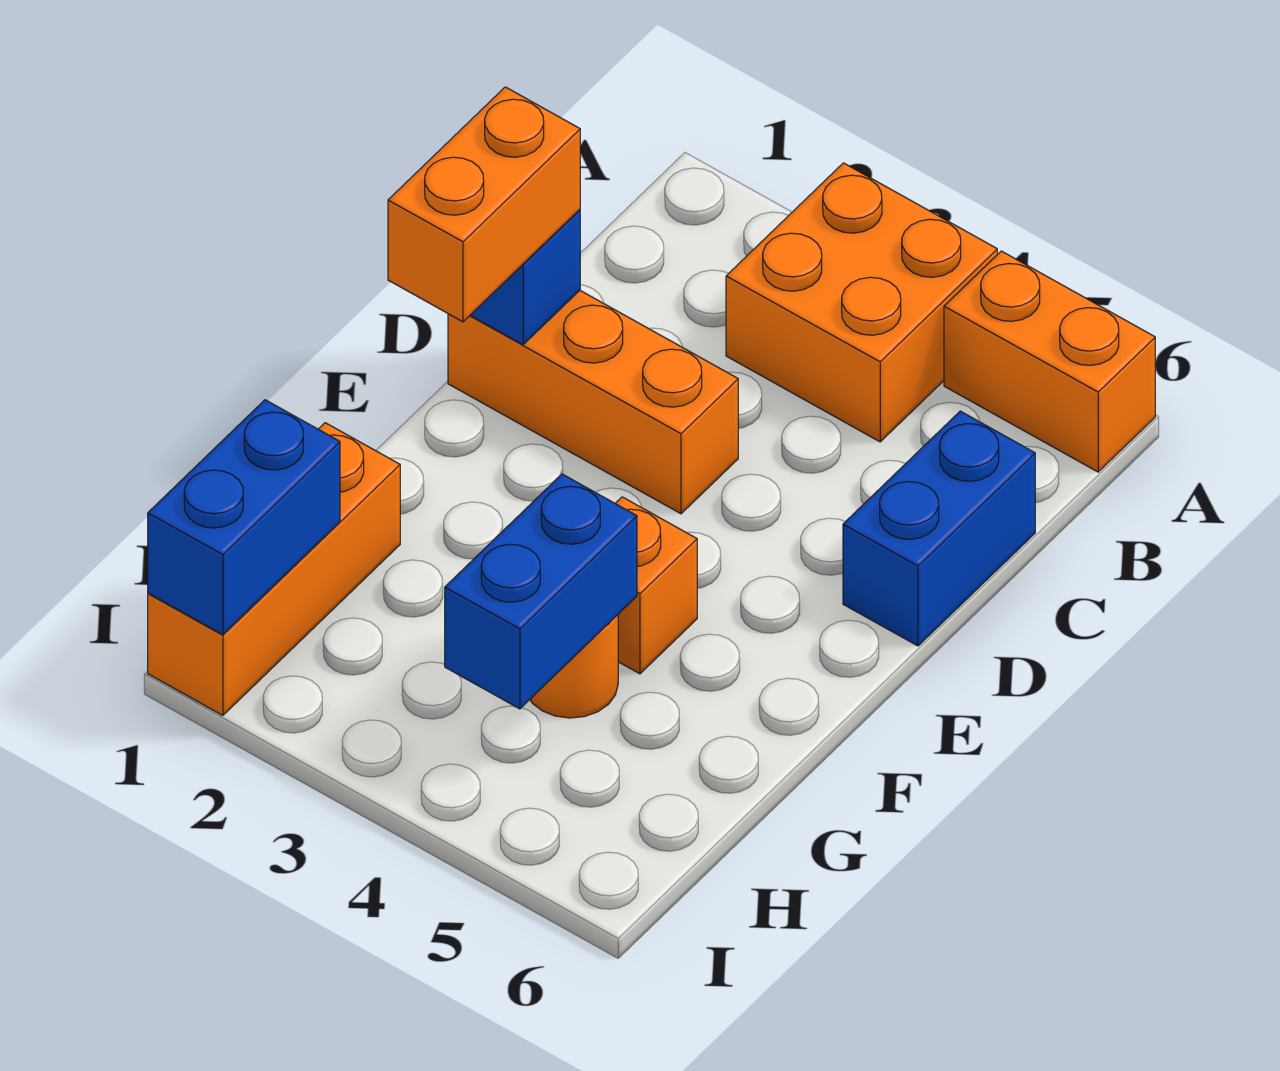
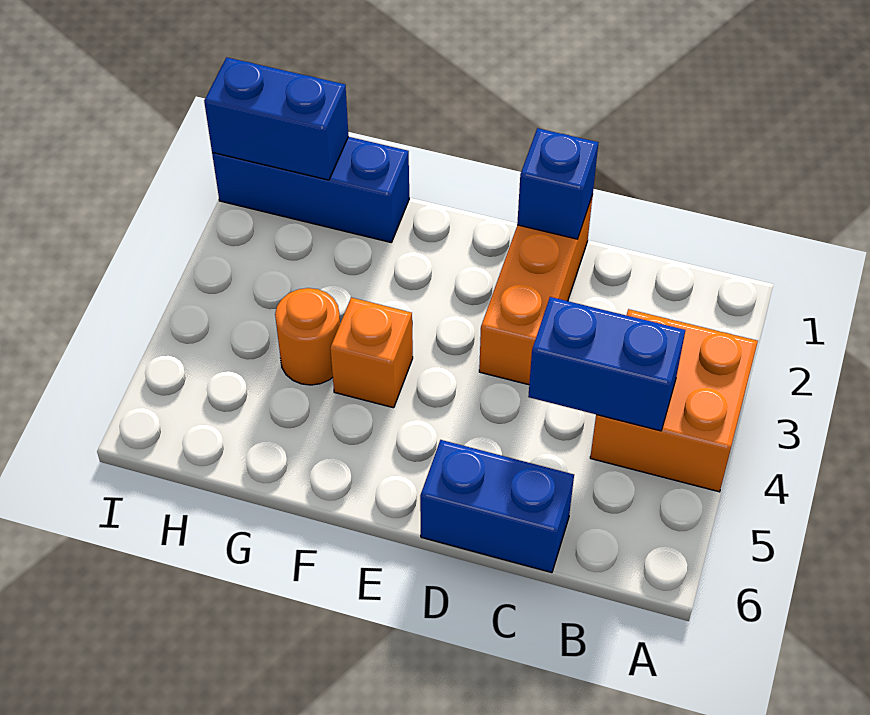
orange brick A5:A6 level 1 -> none
orange brick D1:E1 level 3 -> none
orange brick G1:I1 level 1 -> blue brick G1:I1 level 1
blue brick G4:H4 level 2 -> blue brick B4:C4 level 2

